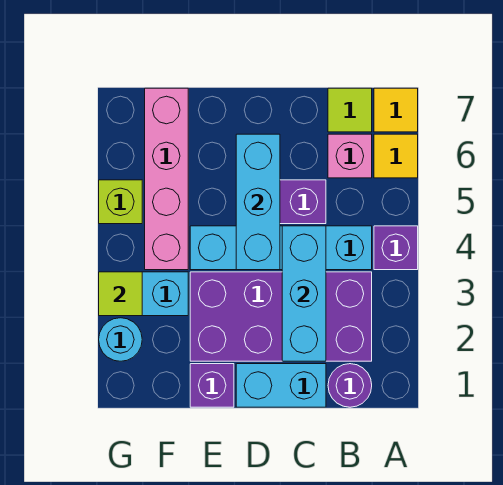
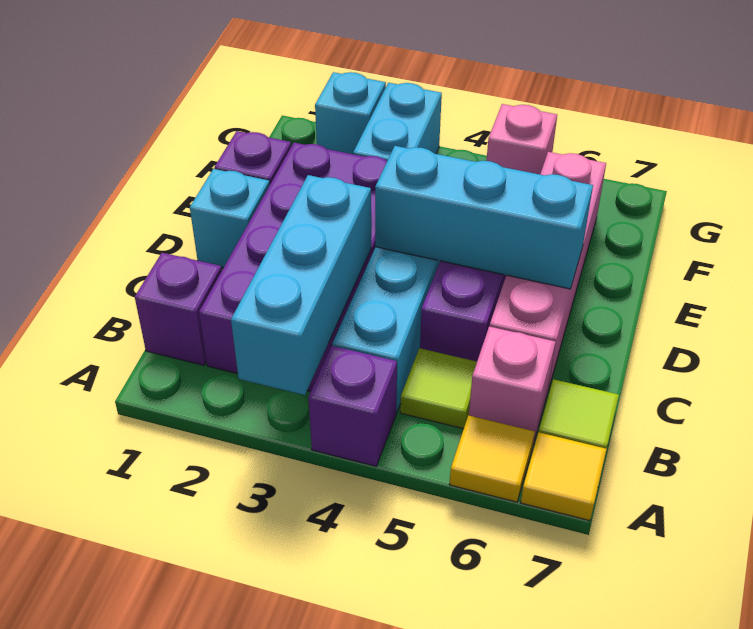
purple round brick B1 level 1 -> purple brick B1 level 1
cyan brick C1:D1 level 1 -> cyan brick D1 level 1
cyan brick C2:C4 level 2 -> cyan brick A3:C3 level 2
pink brick F4:F7 level 1 -> pink brick C6:F6 level 1
cyan round brick G2 level 1 -> cyan brick G2 level 1
lime tile G3 level 2 -> lime tile B5 level 1
lime brick G5 level 1 -> pink brick G5 level 1

